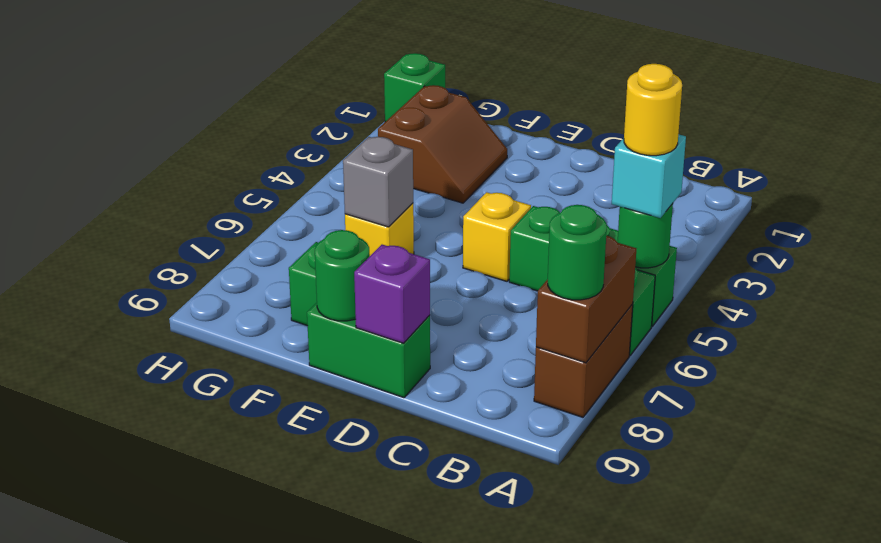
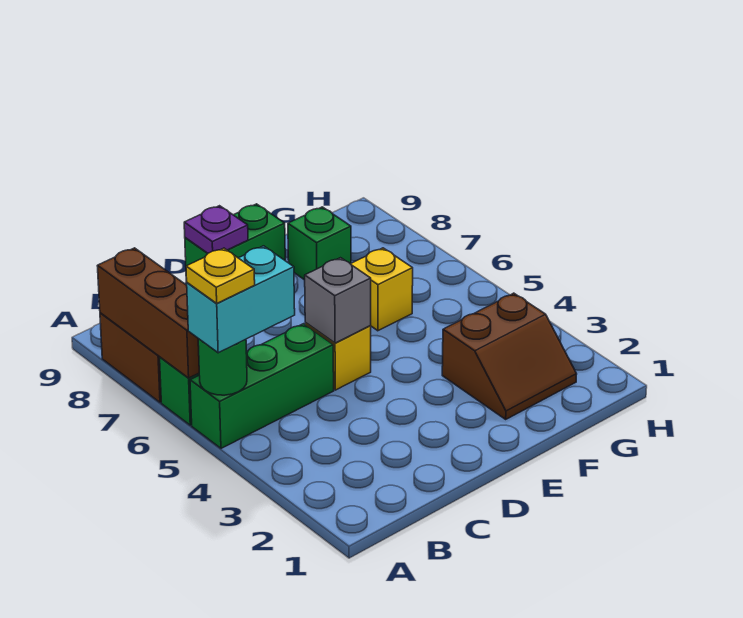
cyan brick A5 level 3 -> cyan brick A5:B5 level 3
yellow round brick A5 level 4 -> yellow plate A5 level 4
brown brick A7:A8 level 2 -> brown brick A6:A8 level 2
green round brick A8 level 3 -> none
purple brick D9 level 2 -> purple plate D9 level 2
green round brick E9 level 2 -> none
brown slope F2:G3 level 1 top G -> brown slope F2:G3 level 1 top 3
grey brick F6 level 2 -> grey brick D5 level 2
green brick H1 level 1 -> none

